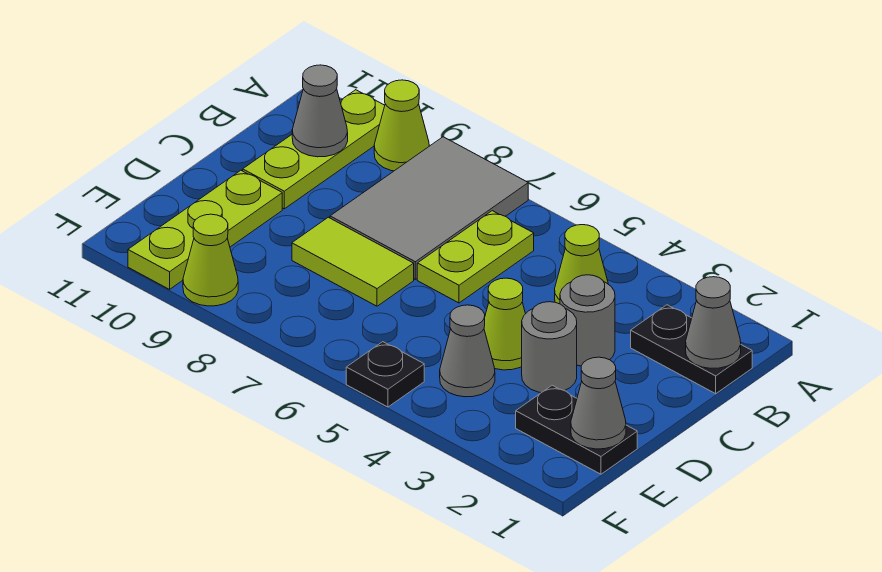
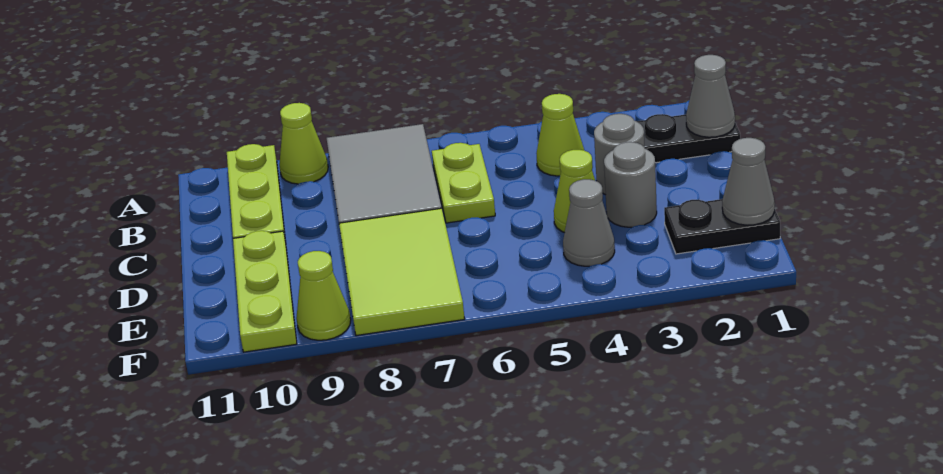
grey cone B10 level 2 -> none
lime tile D7:D8 level 1 -> lime tile D7:F8 level 1
black plate F5 level 1 -> none

